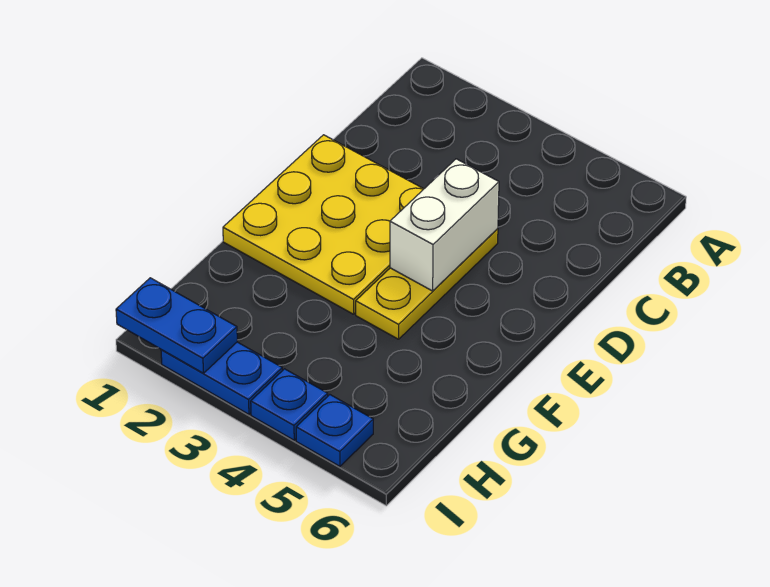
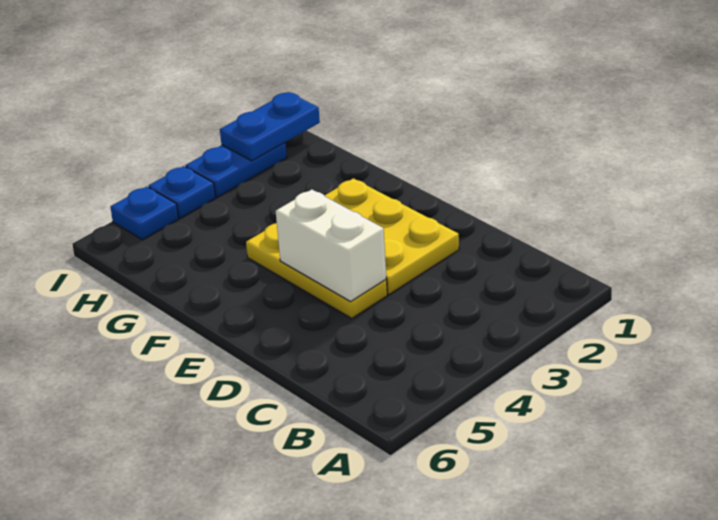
yellow plate D1:F3 level 1 -> yellow plate D2:F3 level 1

